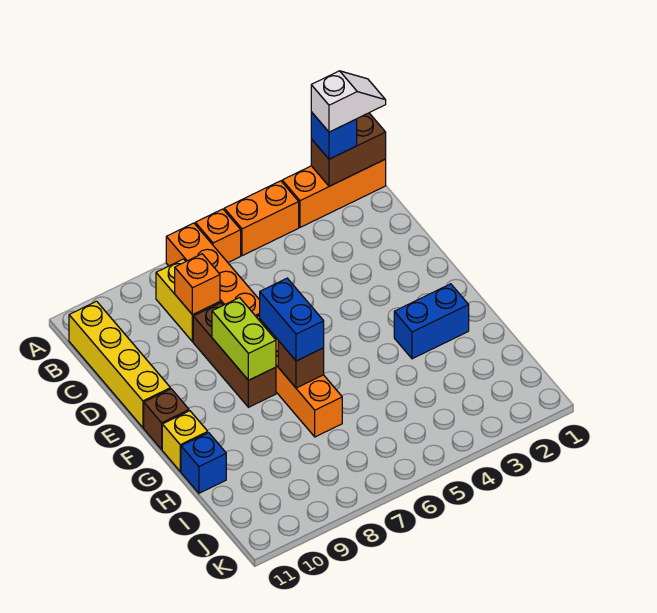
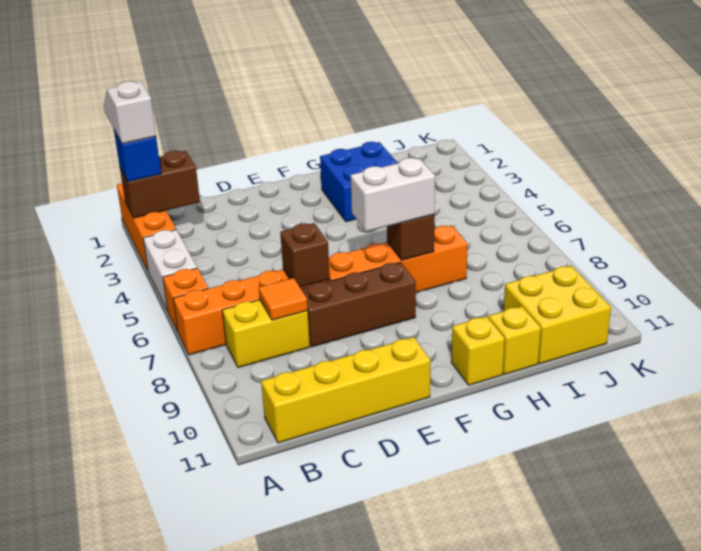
brown brick A1:A2 level 2 -> brown brick A2:B2 level 2
orange brick A4:A5 level 1 -> white brick A4:A5 level 1
orange brick C8 level 2 -> orange tile C8 level 2
lime brick E8:F8 level 2 -> none
blue brick F7:G7 level 3 -> white brick F7:G7 level 3
brown brick F11 level 1 -> brown brick D7 level 2
blue brick G2:G3 level 1 -> blue brick G2:H3 level 1
blue brick H11 level 1 -> yellow brick H11 level 1
none -> yellow brick I10:J11 level 1

